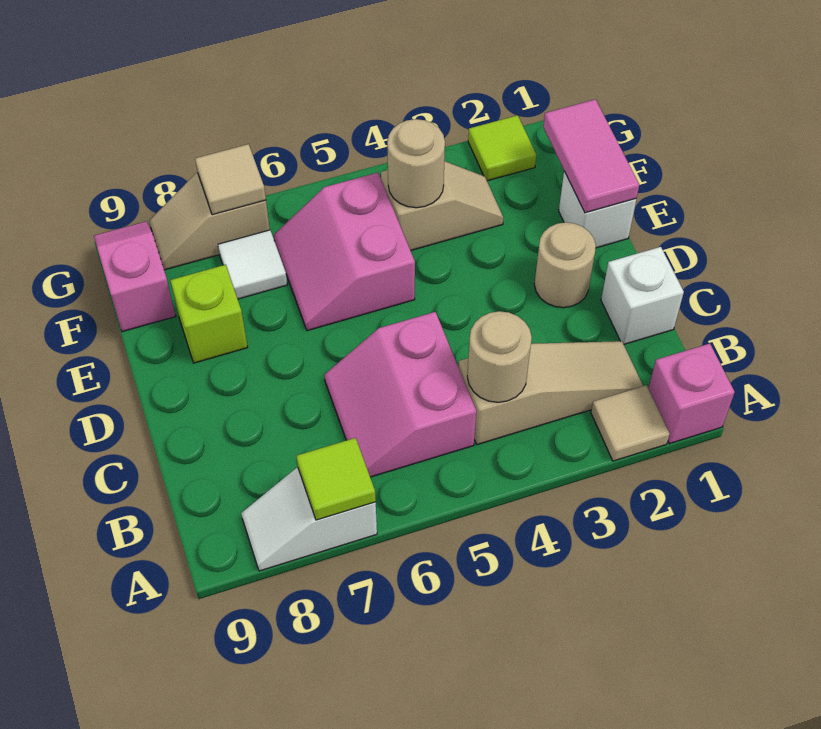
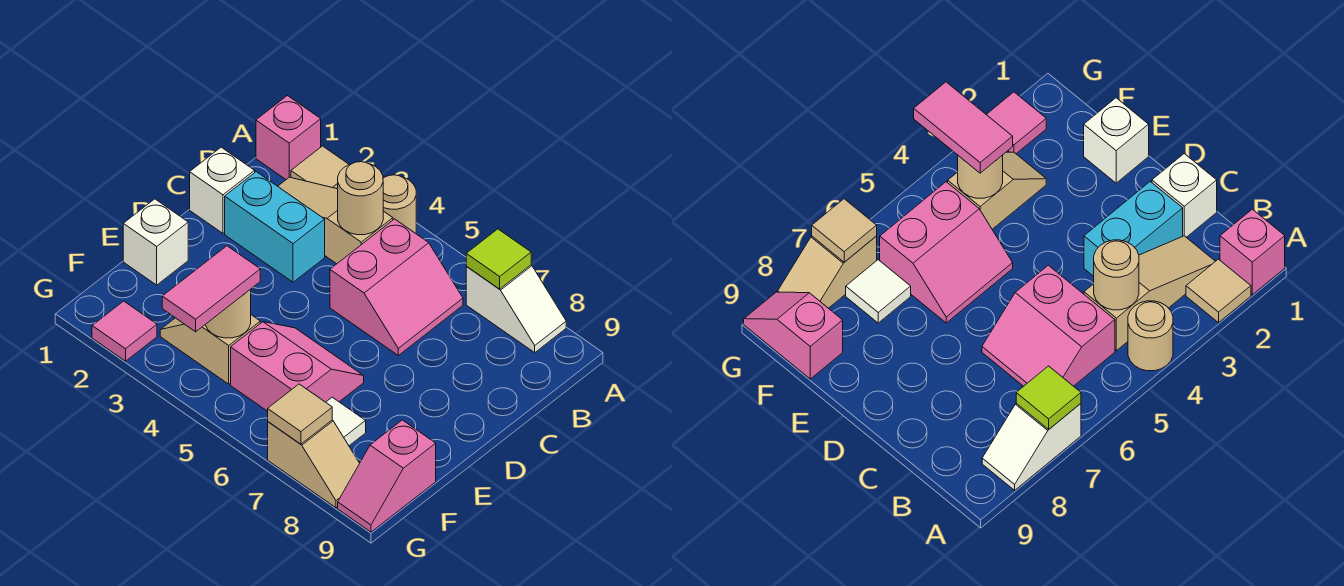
none -> cyan brick C2:C3 level 1
tan round brick D2 level 1 -> tan round brick A4 level 1
pink tile E1:F1 level 2 -> pink tile F4:G4 level 3
pink slope E5:F6 level 1 top 5 -> pink slope E5:F6 level 1 top F
lime brick E8 level 1 -> none
lime tile G2 level 1 -> pink tile G2 level 1

